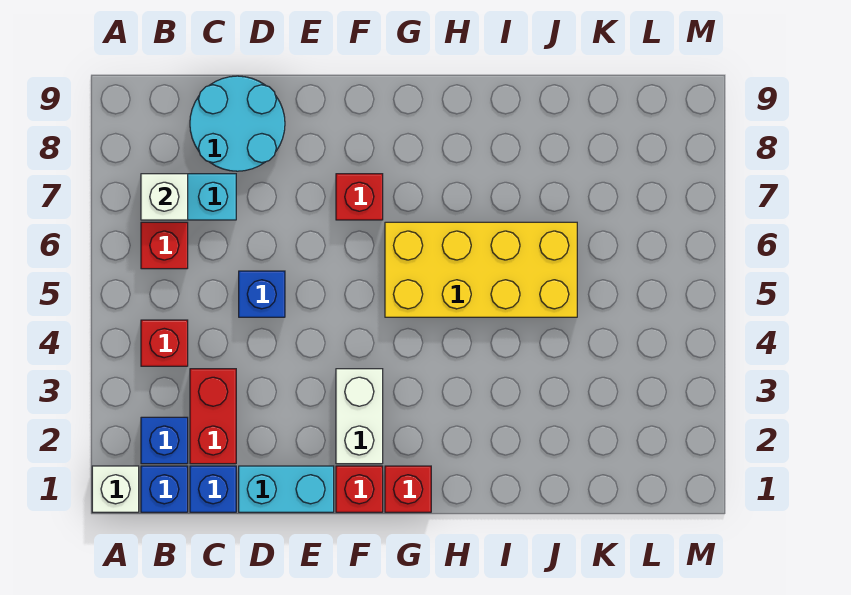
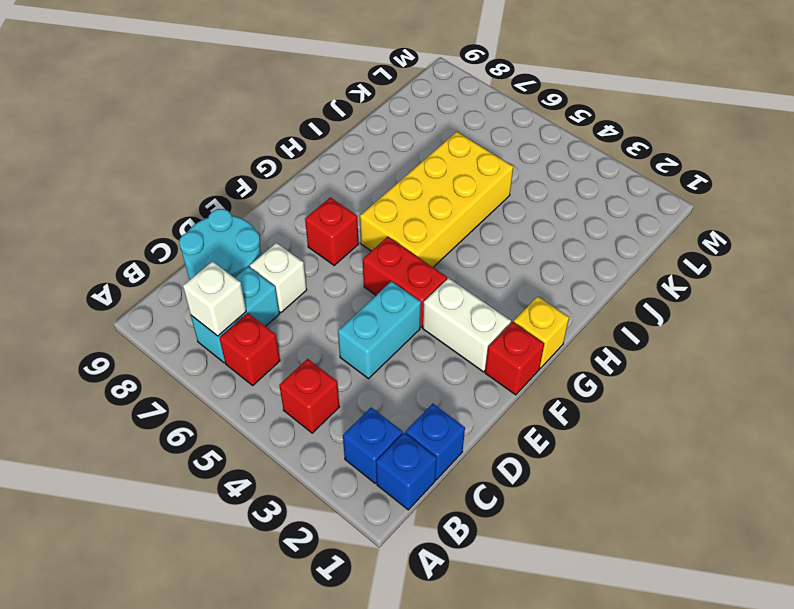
white brick A1 level 1 -> white brick D7 level 1
red brick C2:C3 level 1 -> red brick F4:F5 level 1
cyan brick D1:E1 level 1 -> cyan brick D4:E4 level 1
blue brick D5 level 1 -> none
red brick G1 level 1 -> yellow brick G1 level 1

